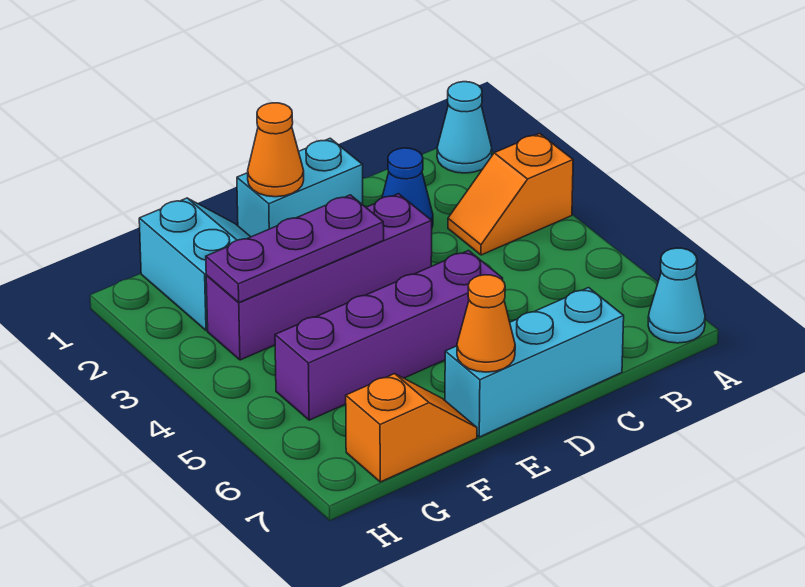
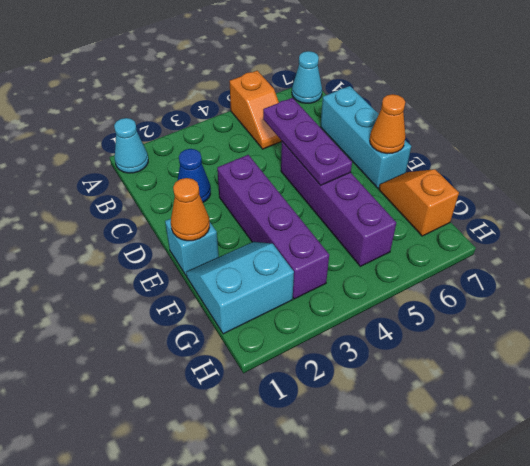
orange slope A3:B3 level 1 top A -> orange slope A5:B5 level 1 top A
cyan brick D1:E1 level 1 -> cyan brick E1 level 1
purple plate E3:G3 level 2 -> purple plate C5:E5 level 2

